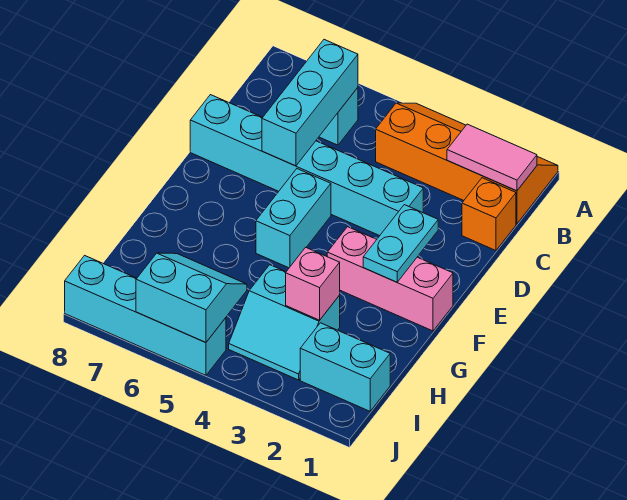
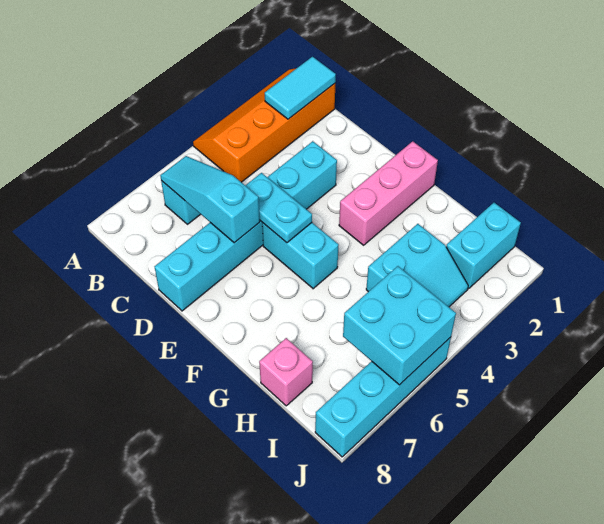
pink tile B1:B2 level 2 -> cyan tile B1:B2 level 2
cyan brick B6:D6 level 2 -> cyan slope B6:D6 level 2 top D
orange brick C1 level 1 -> none
cyan plate E2:F2 level 2 -> cyan plate D5:E5 level 2
pink brick H3 level 2 -> pink brick H8 level 1
cyan slope I5:J6 level 2 top J -> cyan brick I5:J6 level 2

